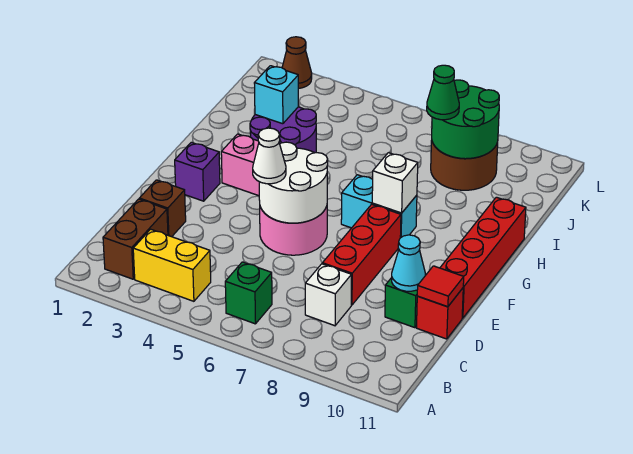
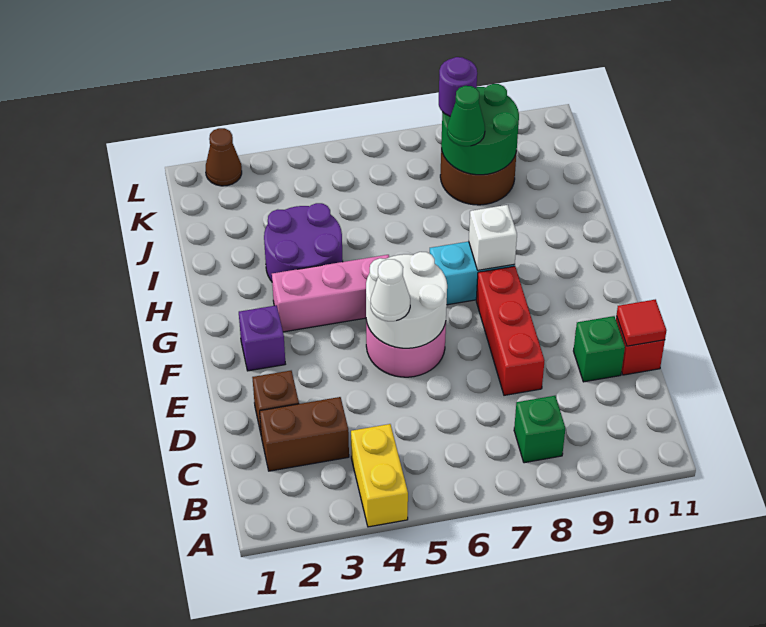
brown brick B2:C2 level 1 -> brown brick C2:C3 level 1
yellow brick B3:B4 level 1 -> yellow brick A4:B4 level 1
green brick B6 level 1 -> green brick B8 level 1
white brick C8 level 1 -> none
cyan cone D10 level 2 -> none
red brick E11:H11 level 1 -> none
cyan brick I3 level 2 -> none
none -> purple round brick K8 level 3

